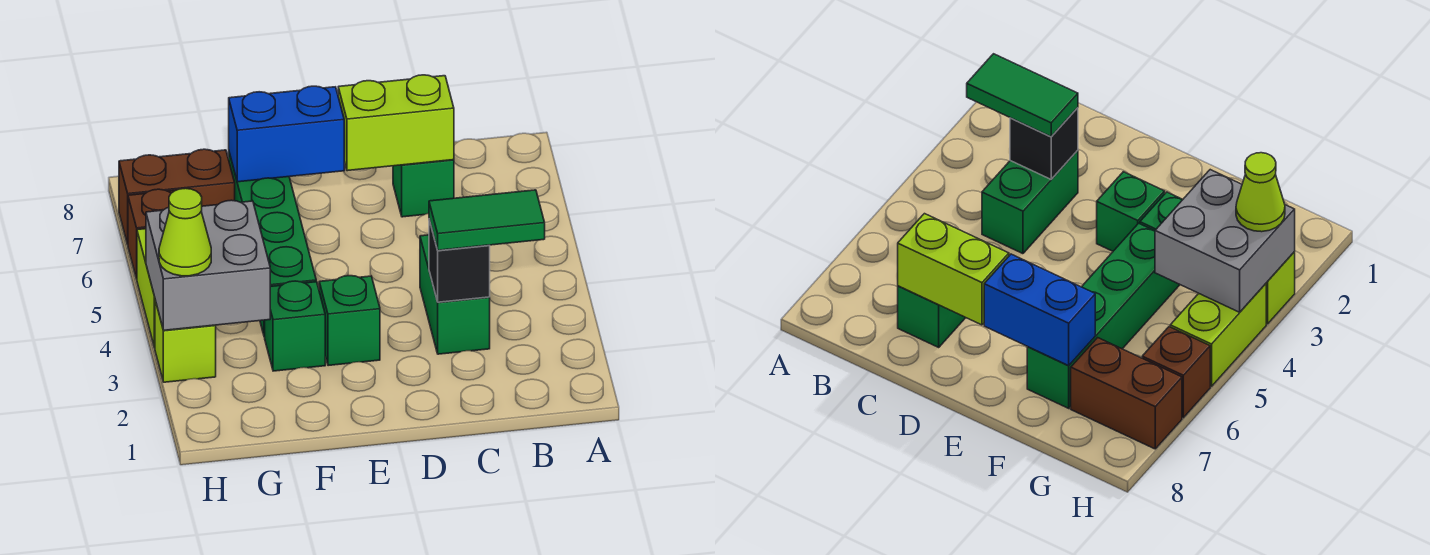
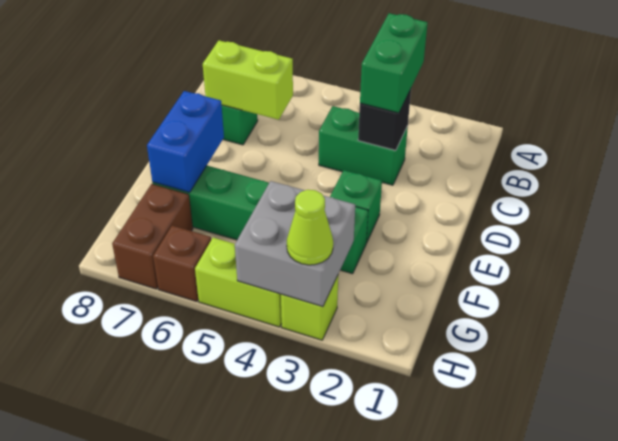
green tile B3:C3 level 3 -> green brick B3:C3 level 3
lime brick C7:D7 level 2 -> lime brick C6:C7 level 2

